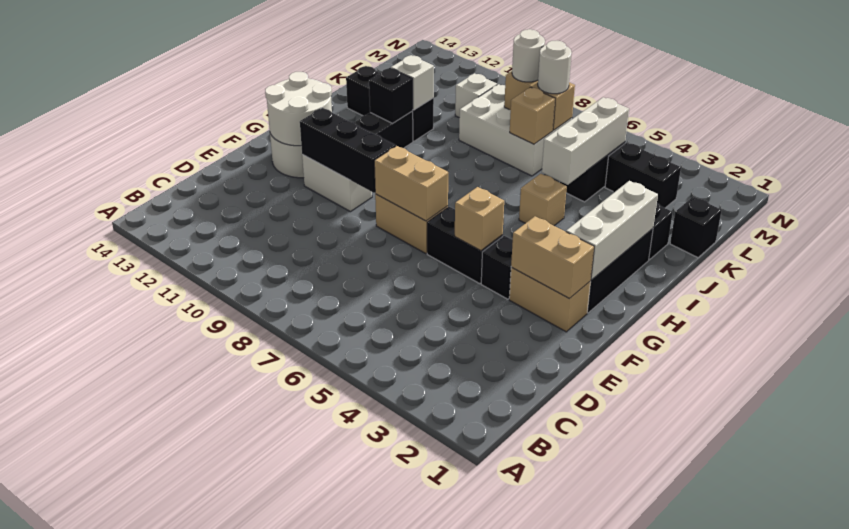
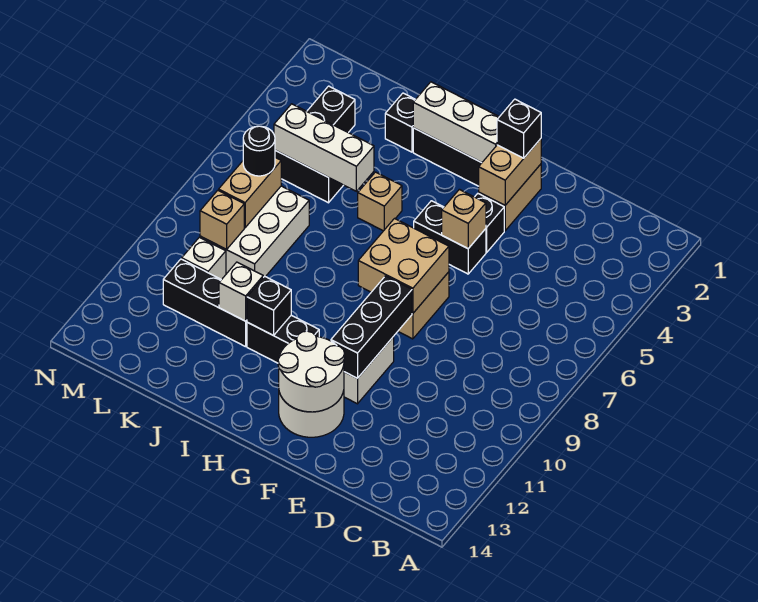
black brick F5:F6 level 1 -> black brick F5:G5 level 1
tan brick F7:F8 level 2 -> tan brick F7:G8 level 2
black brick J11:J13 level 1 -> black brick J11:L11 level 1
black brick K1 level 1 -> black brick F2 level 3
tan brick K7 level 2 -> tan brick L9 level 2
white round brick L7 level 3 -> black round brick L7 level 3
white round brick L8 level 3 -> none

